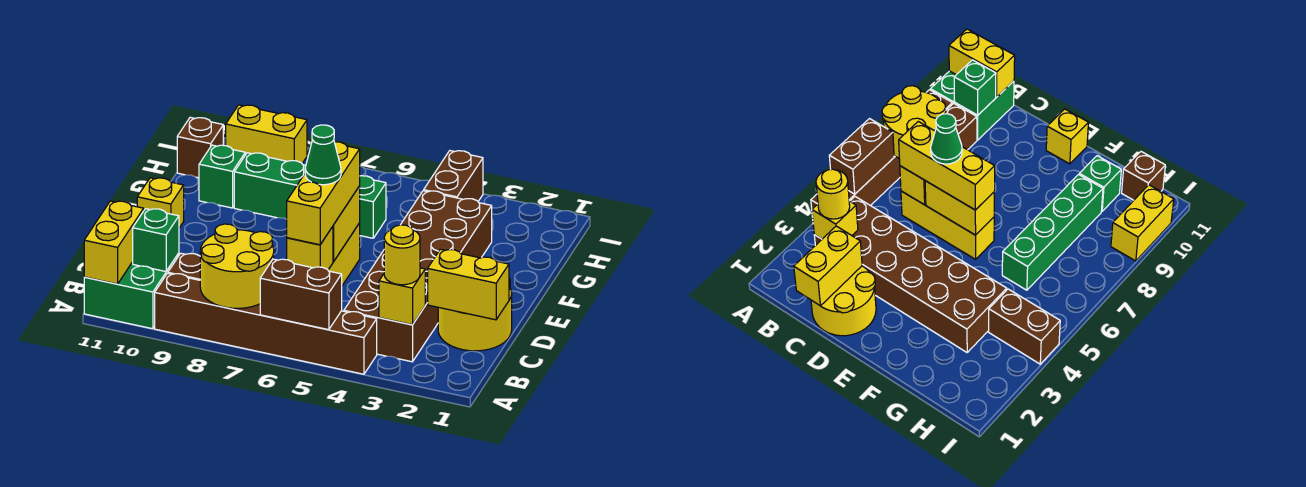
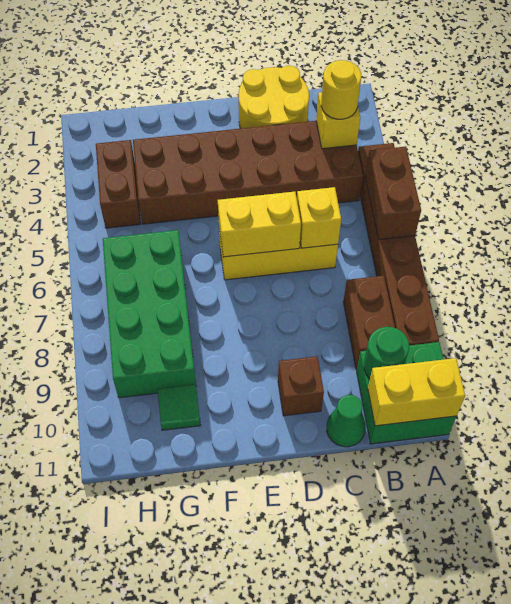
yellow round brick A7:B8 level 2 -> none
green brick B10 level 2 -> green round brick B10 level 2
yellow brick C1:C2 level 2 -> none
yellow brick C6:E6 level 3 -> none
green cone D6 level 4 -> green cone C11 level 1
yellow brick E11 level 1 -> none
green brick G6:G9 level 1 -> green brick G6:H9 level 1
green brick G10 level 1 -> green tile G10 level 1
brown brick H4:I4 level 1 -> brown brick H3:H4 level 1
brown brick H11 level 1 -> brown brick D10 level 1
yellow brick I9:I10 level 1 -> none

